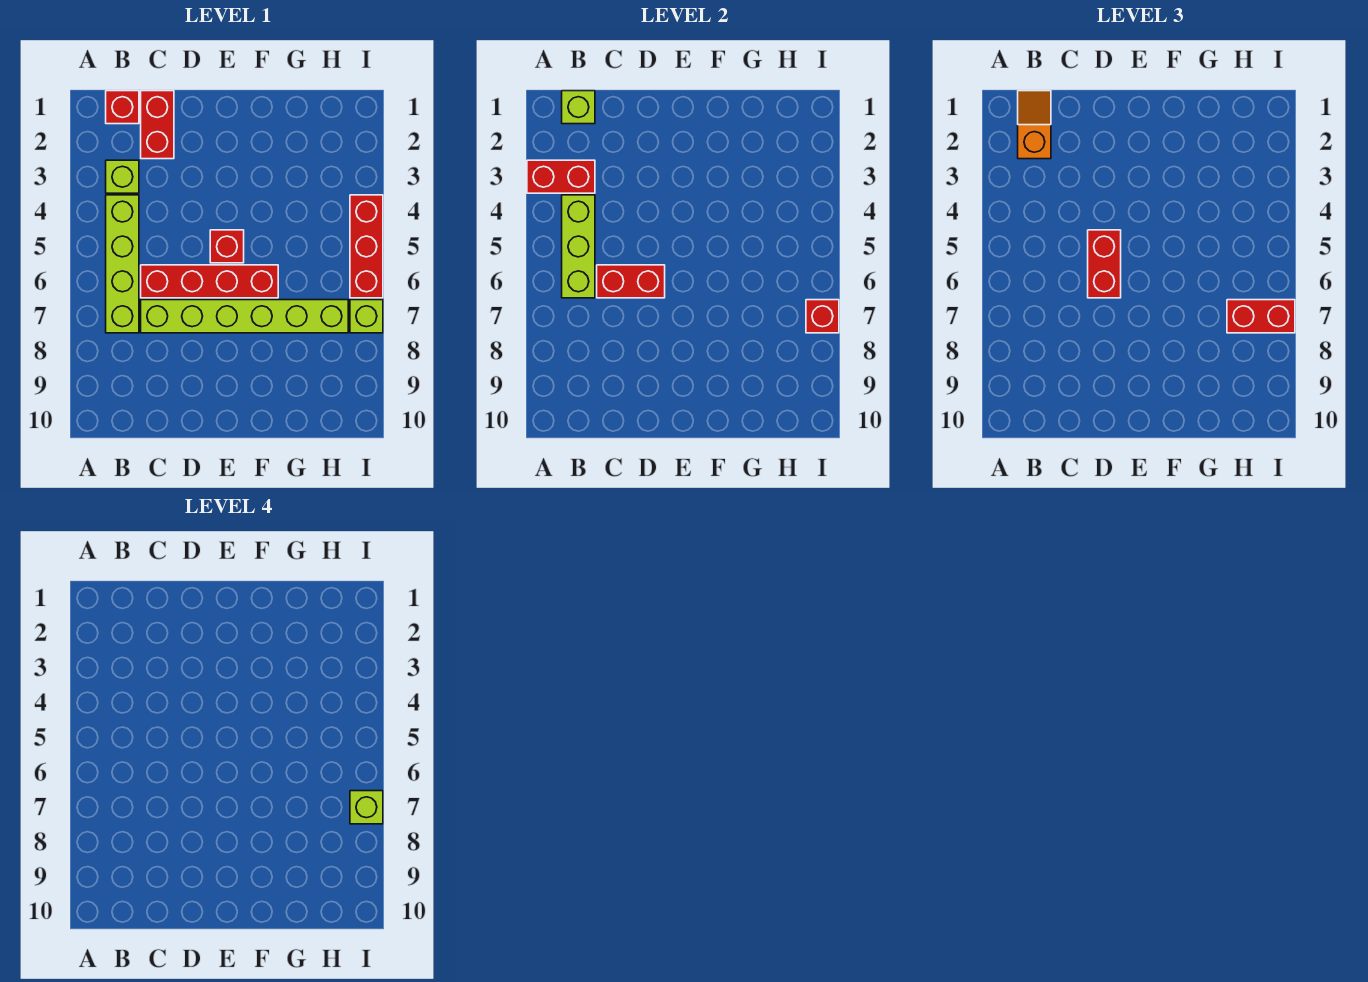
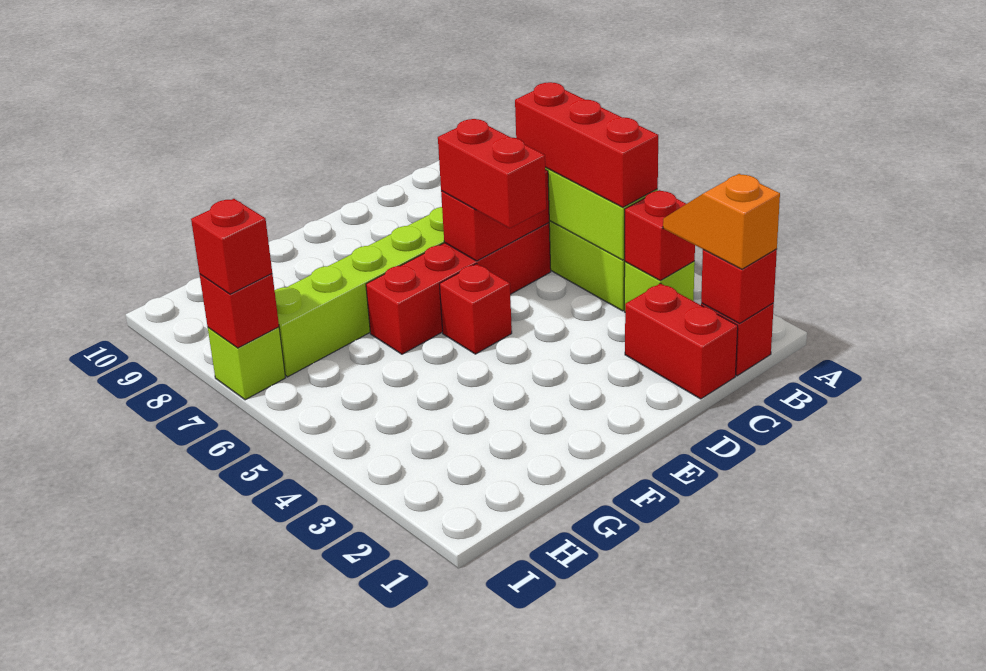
red brick A3:B3 level 2 -> red brick B3 level 2
lime brick B1 level 2 -> red brick B1 level 2
orange slope B1:B2 level 3 top 2 -> orange slope B1:B2 level 3 top 1
red brick H7:I7 level 3 -> red brick I7 level 3
red brick I4:I6 level 1 -> red brick B4:B6 level 3
lime brick I7 level 4 -> none

